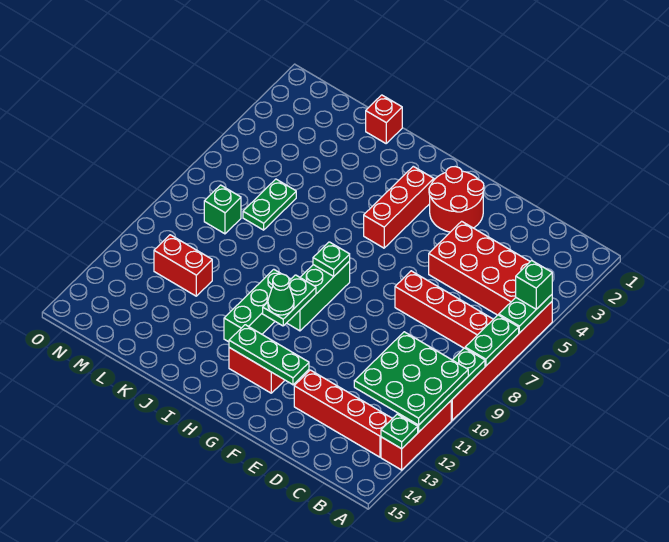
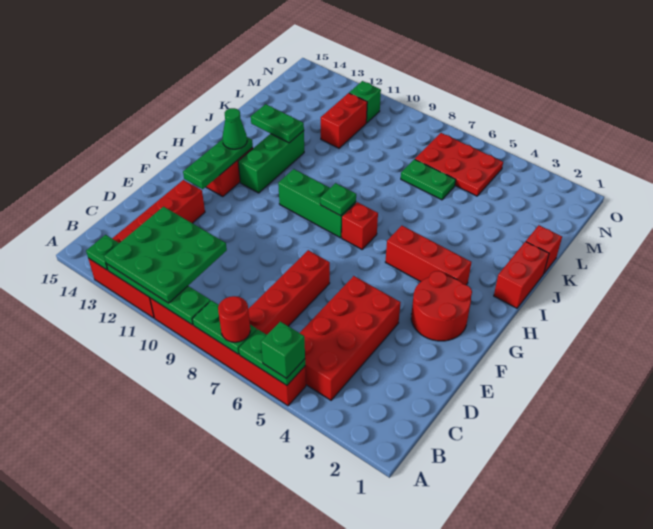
none -> red round brick A7 level 3
none -> red brick H7 level 1
green plate H10:H11 level 2 -> green plate J12:J13 level 2
green cone H11 level 3 -> green cone H13 level 3
none -> red brick I1:J1 level 1
green brick I10:I12 level 1 -> green brick H12:J12 level 1
none -> red plate M5:N7 level 1
green brick M8 level 1 -> green brick N11 level 1

